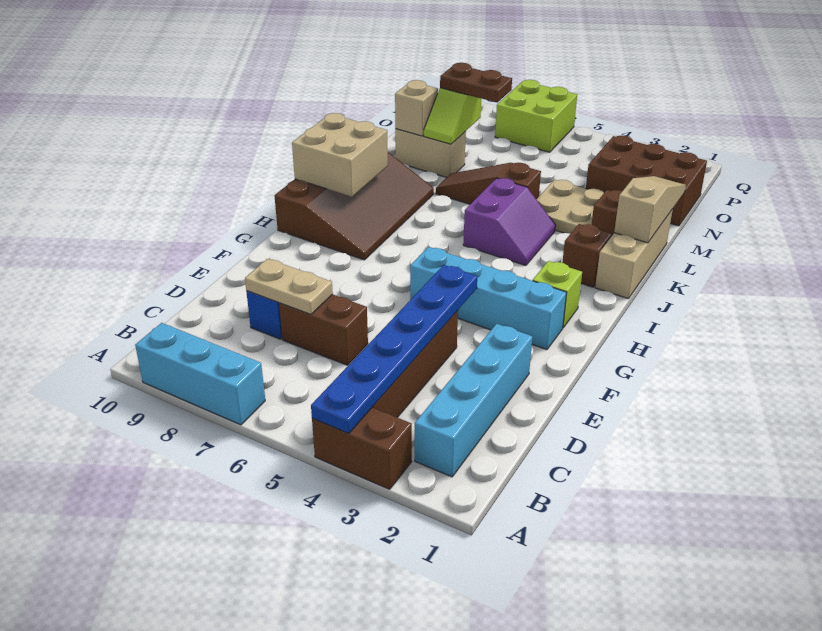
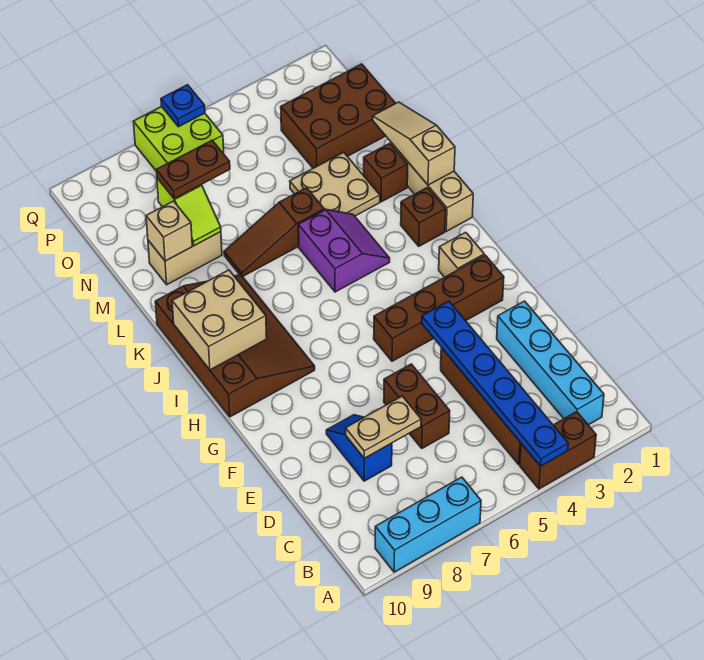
brown brick D6:D7 level 1 -> brown brick D6:E6 level 1
cyan brick G2:G5 level 1 -> brown brick G2:G5 level 1
lime brick H2 level 1 -> tan brick H2 level 1
none -> blue plate Q6 level 2

